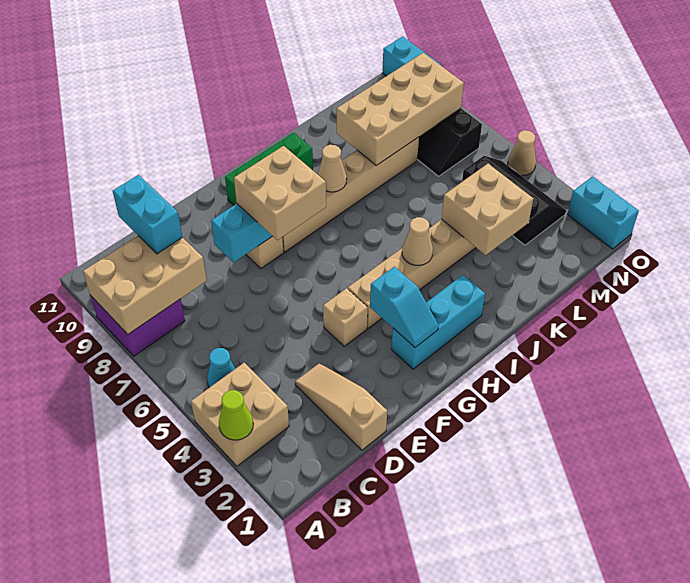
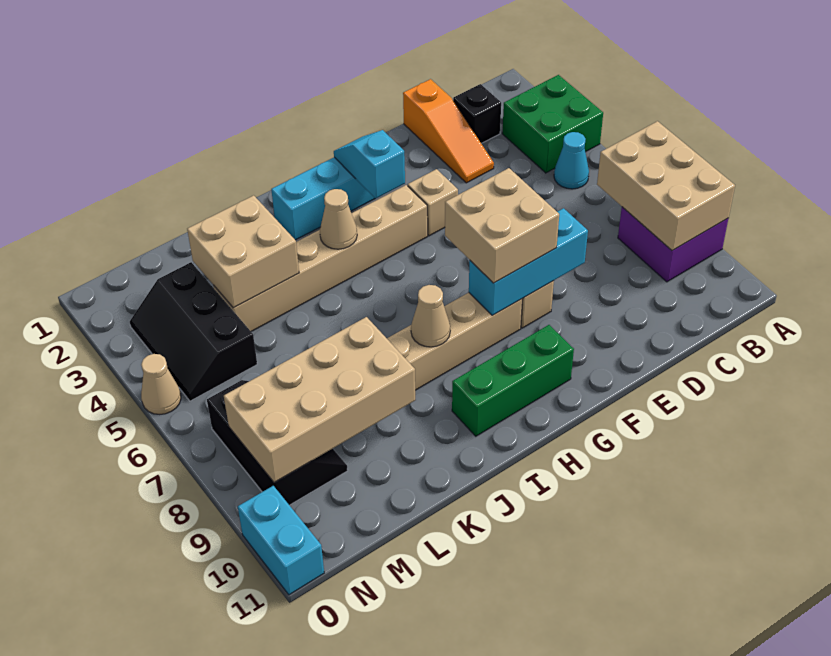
tan brick A3:B4 level 1 -> green brick A3:B4 level 1
lime cone A3 level 2 -> none
tan brick A8:C9 level 2 -> tan brick A7:B9 level 2
none -> black brick C2 level 1
cyan brick C9:C10 level 3 -> none
tan slope D1:D3 level 1 top 1 -> orange slope D1:D3 level 1 top 1
cyan brick O1:O2 level 1 -> none

